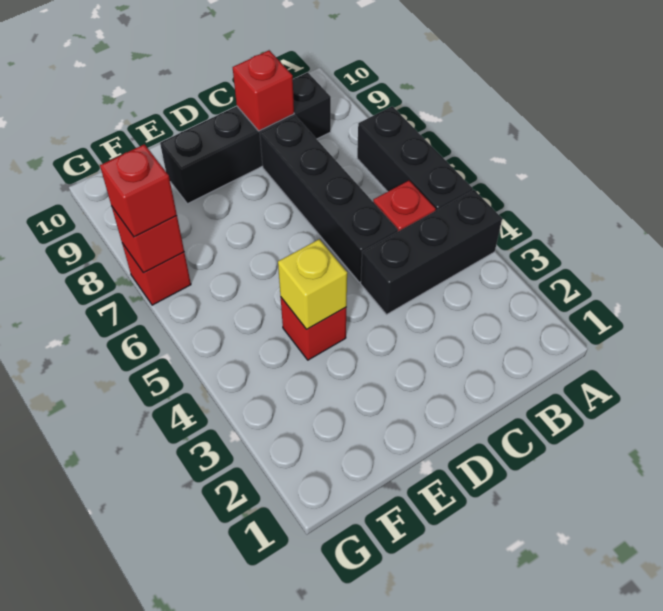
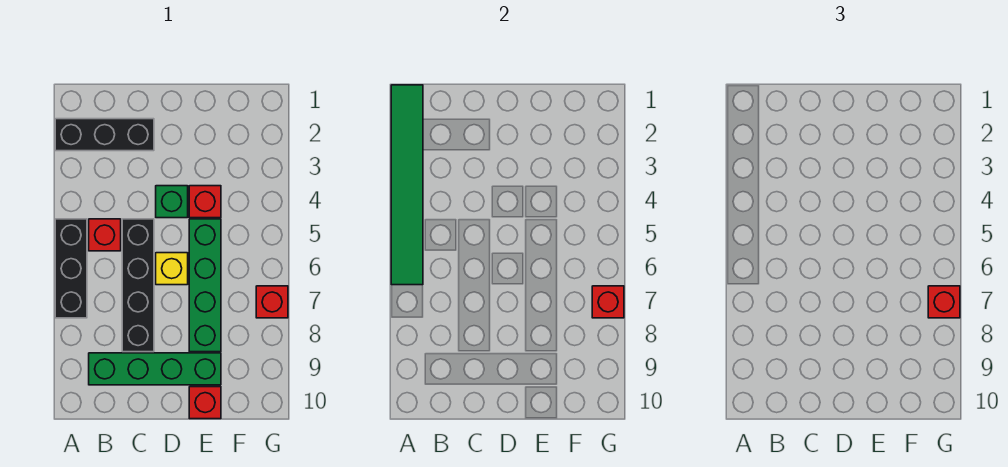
none -> green tile A1:A6 level 2
black brick A4:C4 level 1 -> black brick A2:C2 level 1
black brick B9:E9 level 1 -> green brick B9:E9 level 1
red brick C9 level 2 -> red brick E10 level 1
none -> green brick D4 level 1
yellow brick E4 level 2 -> yellow brick D6 level 1
none -> green brick E5:E8 level 1

